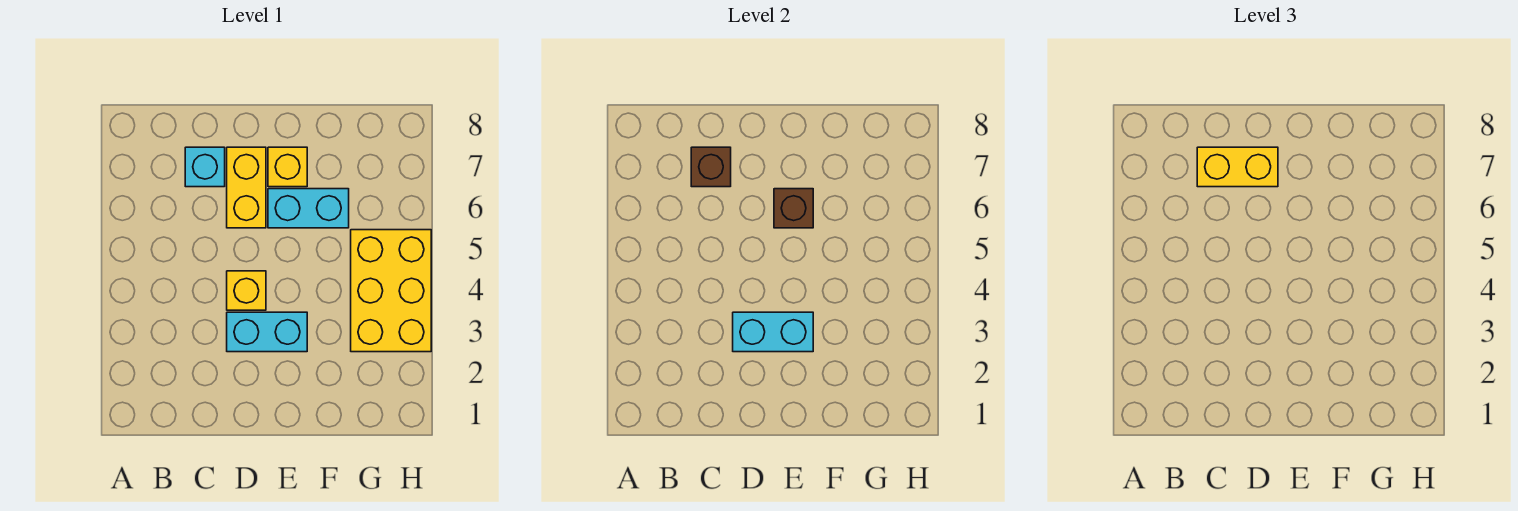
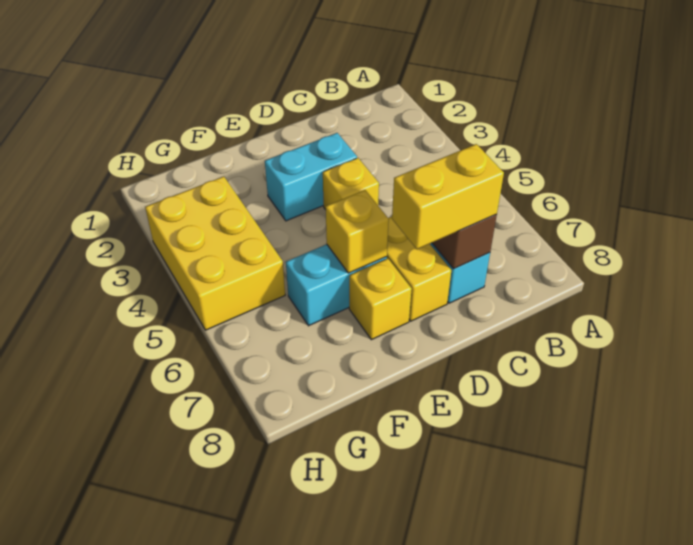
cyan brick D3:E3 level 2 -> none
brown brick E6 level 2 -> yellow brick E6 level 2

